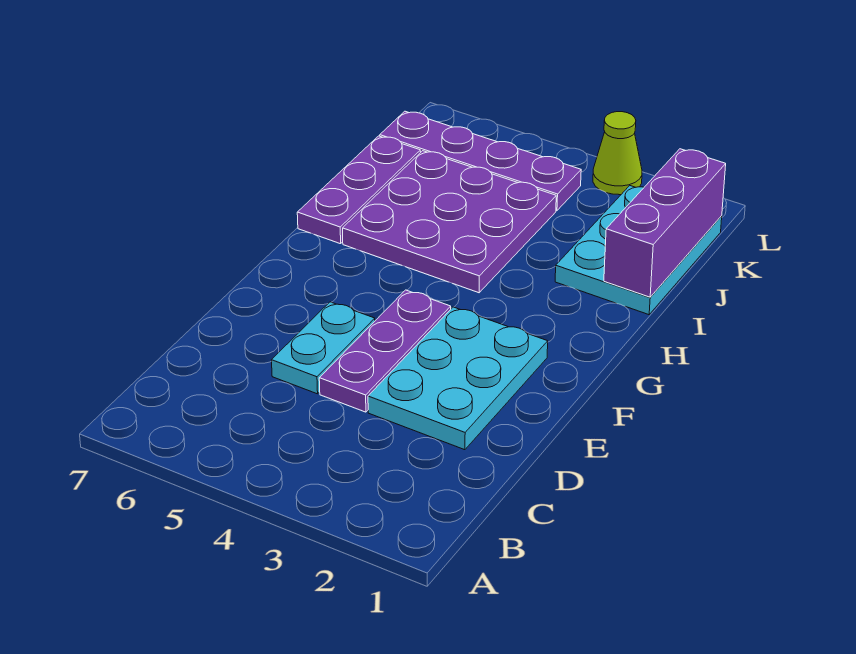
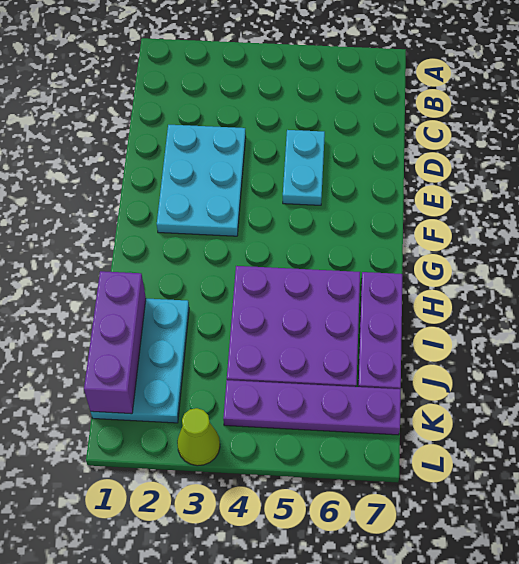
purple plate D4:F4 level 1 -> none

